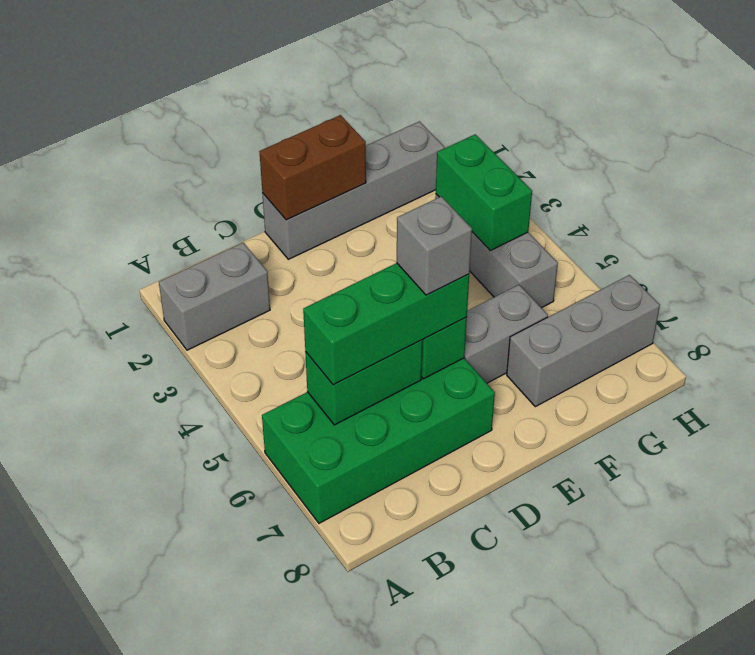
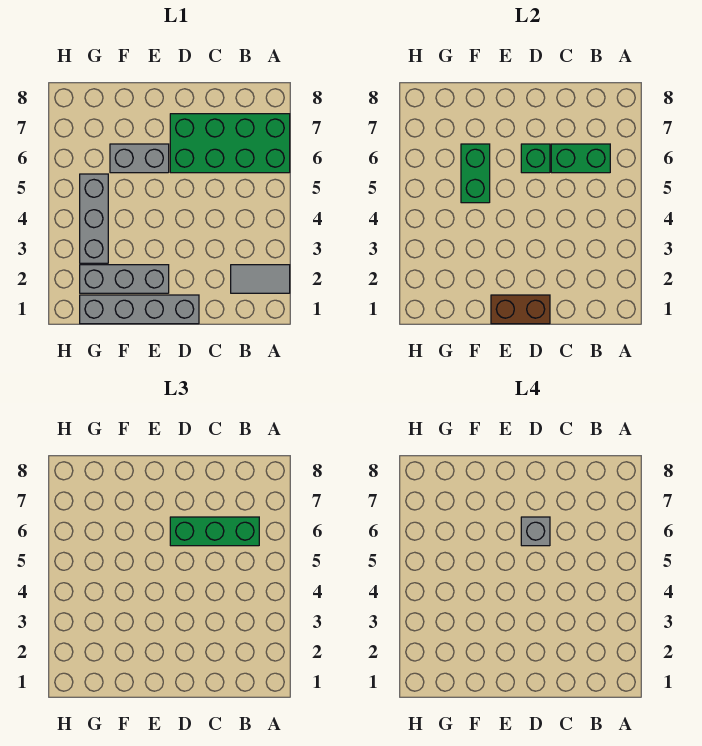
grey brick A2:B2 level 1 -> grey tile A2:B2 level 1
grey brick F7:H7 level 1 -> grey brick E2:G2 level 1
green brick G3:G4 level 2 -> green brick F5:F6 level 2

